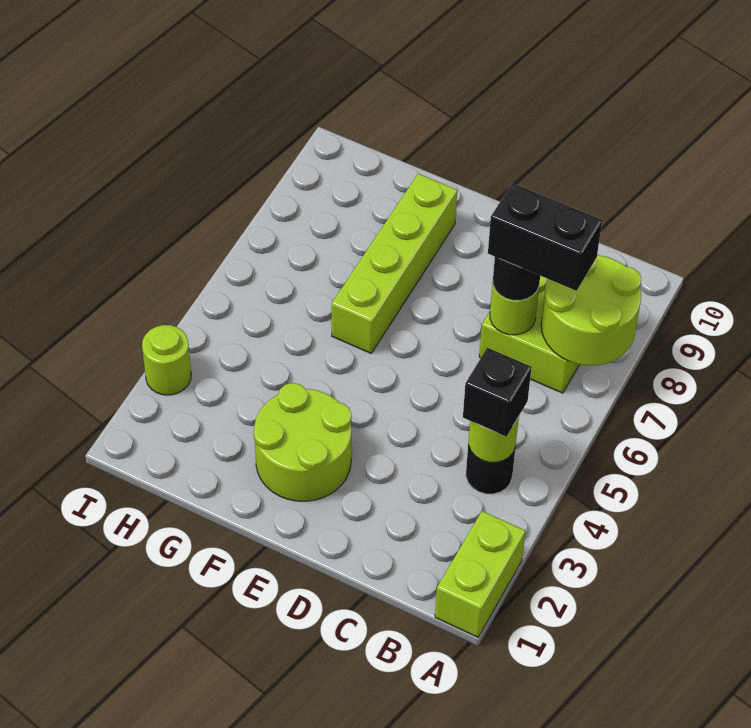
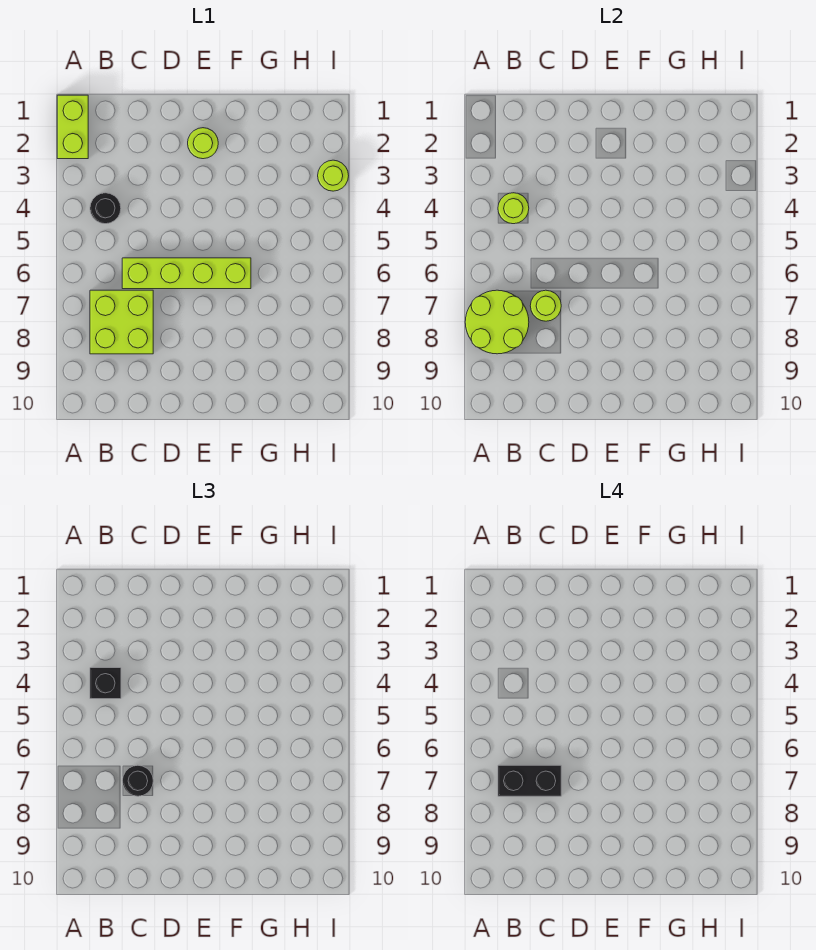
lime round brick E2:F3 level 1 -> lime round brick E2 level 1
lime brick F6:F9 level 1 -> lime brick C6:F6 level 1

